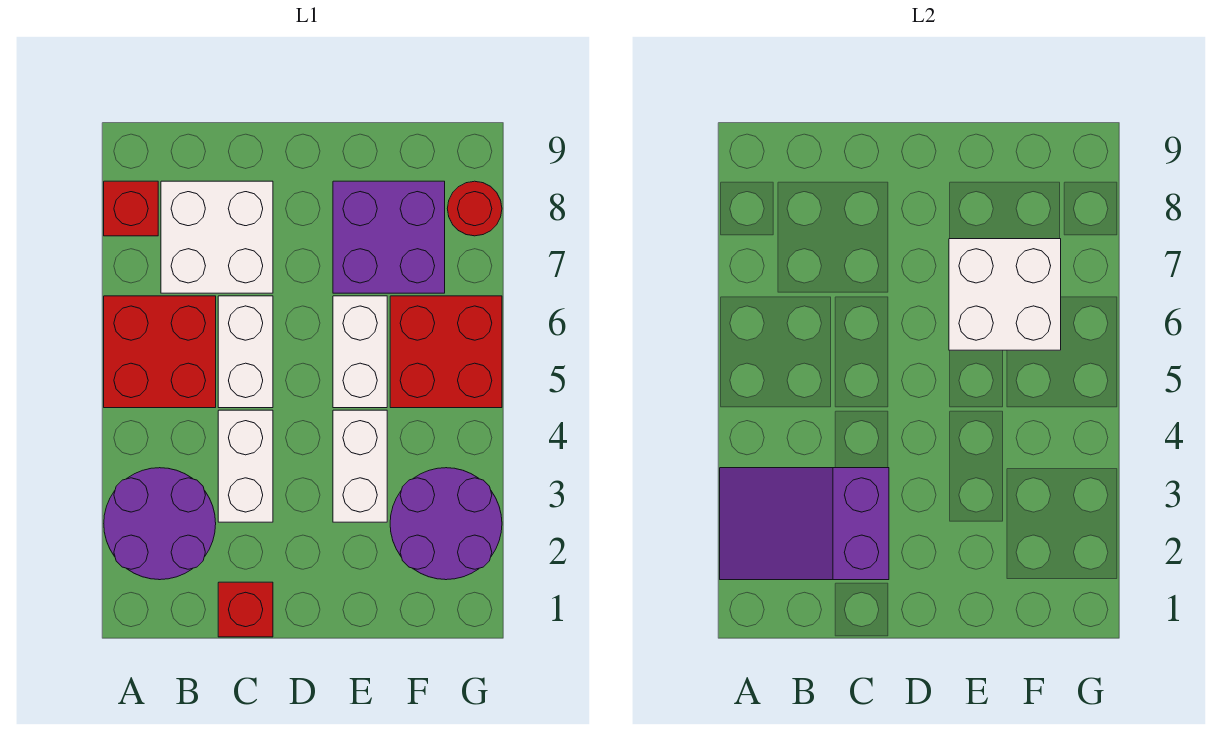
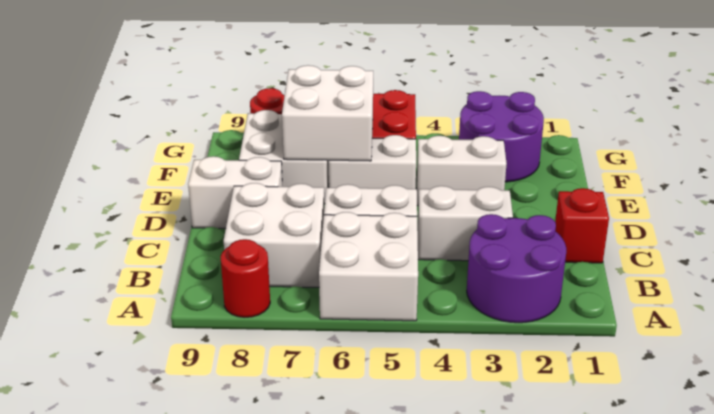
purple slope A2:C3 level 2 top C -> none
red brick A5:B6 level 1 -> white brick A5:B6 level 1
red brick A8 level 1 -> red round brick A8 level 1
none -> white brick D8:D9 level 1
purple brick E7:F8 level 1 -> white brick E7:F8 level 1

